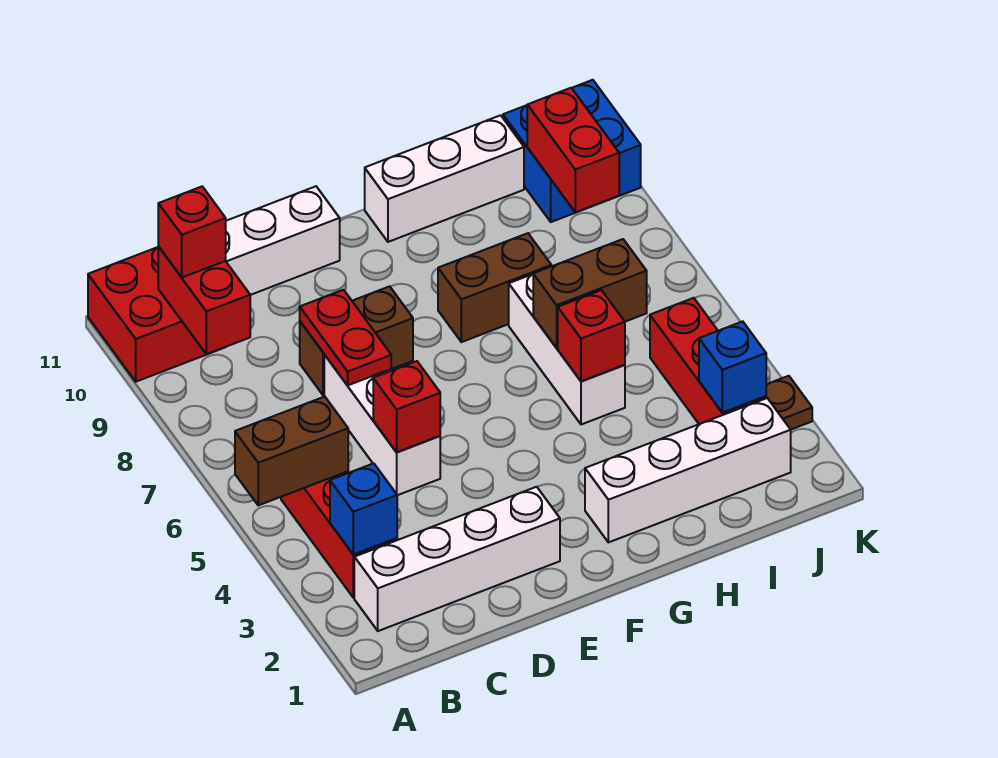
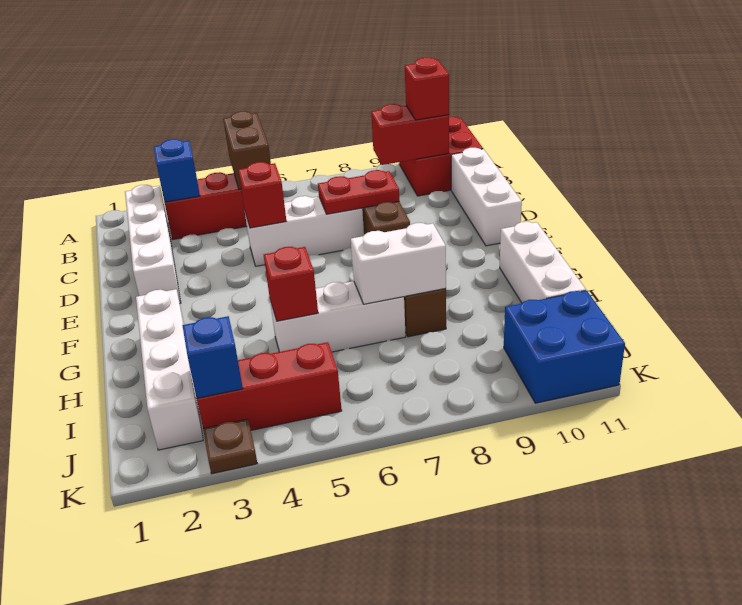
brown brick H6:I6 level 2 -> none
none -> white brick H7:H8 level 2
red brick J9:J10 level 2 -> none

